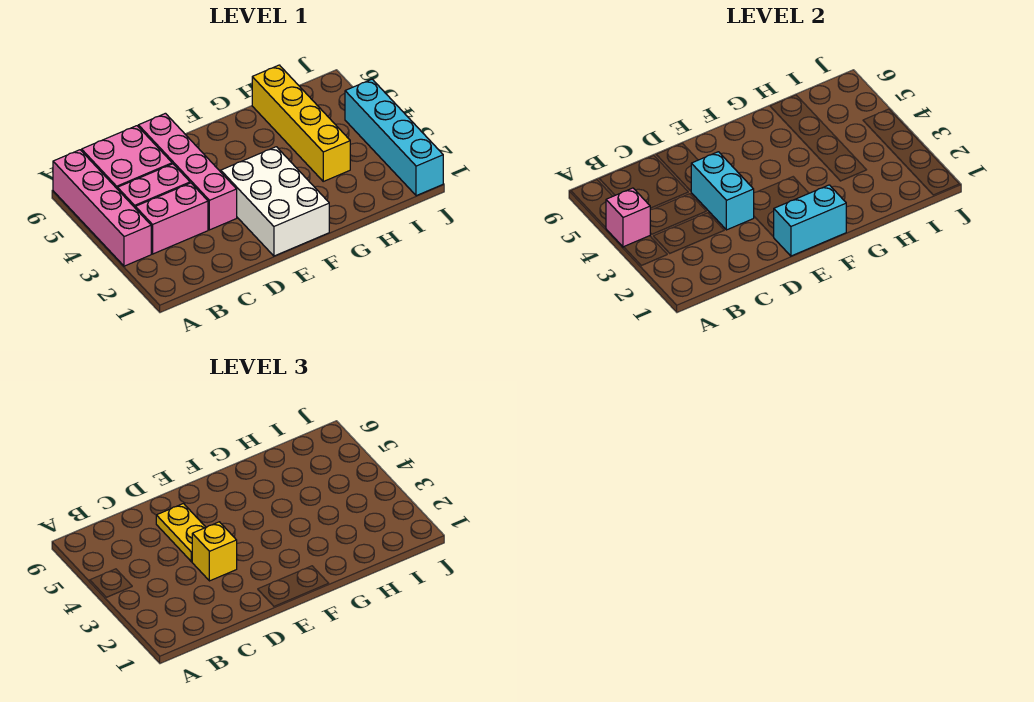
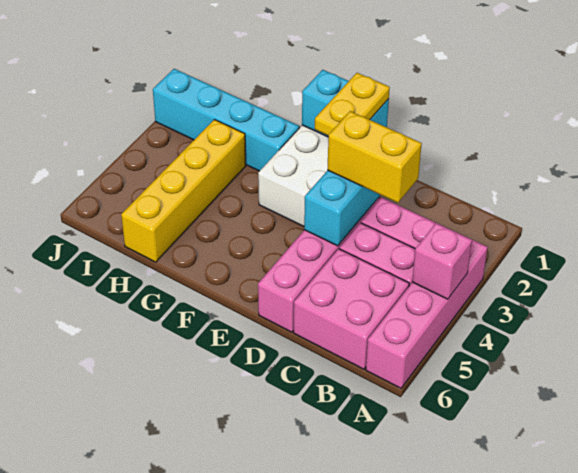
yellow brick D3 level 3 -> yellow brick C3:D3 level 3
yellow plate D4:D5 level 3 -> yellow plate E1:E2 level 3
cyan brick J1:J4 level 1 -> cyan brick G2:J2 level 1

